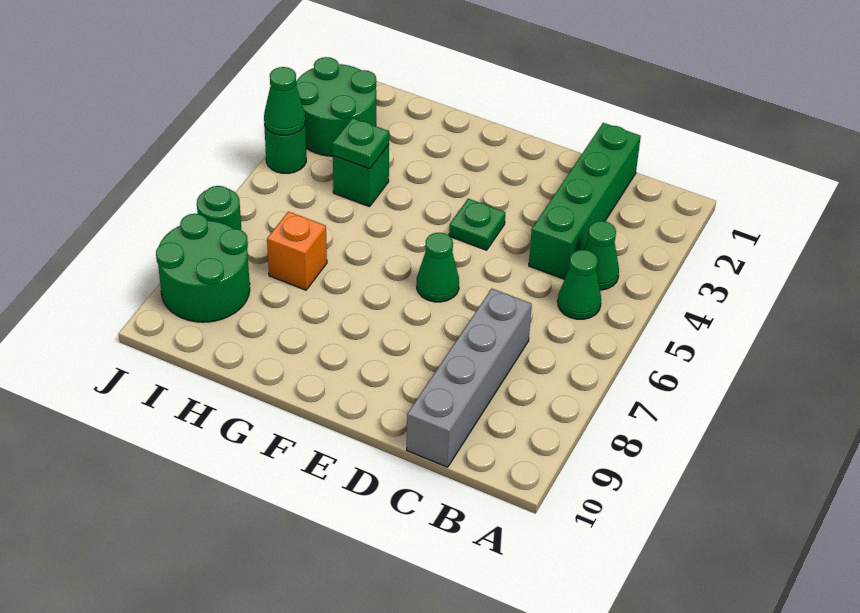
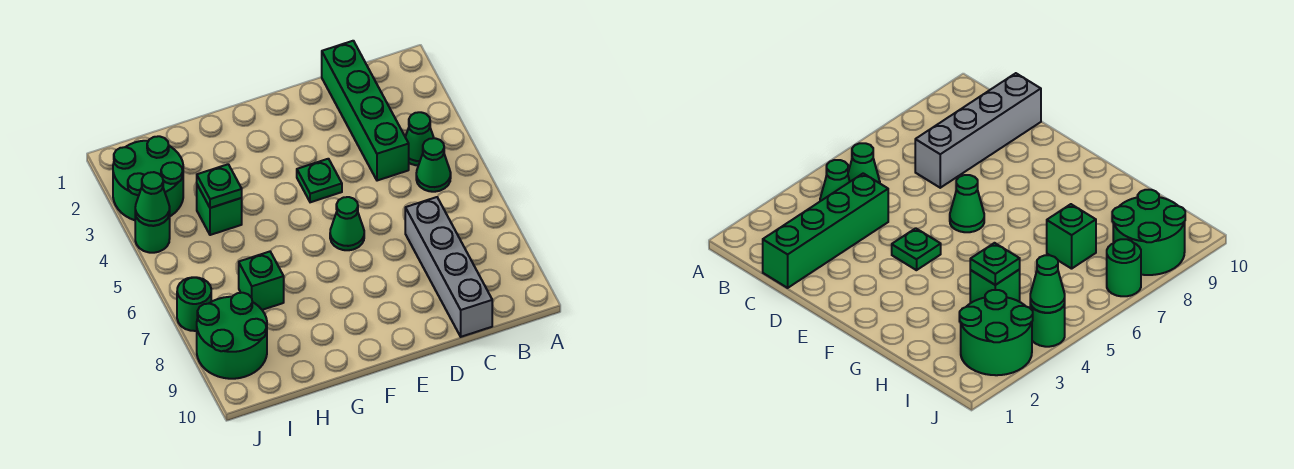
orange brick H7 level 1 -> green brick H7 level 1

